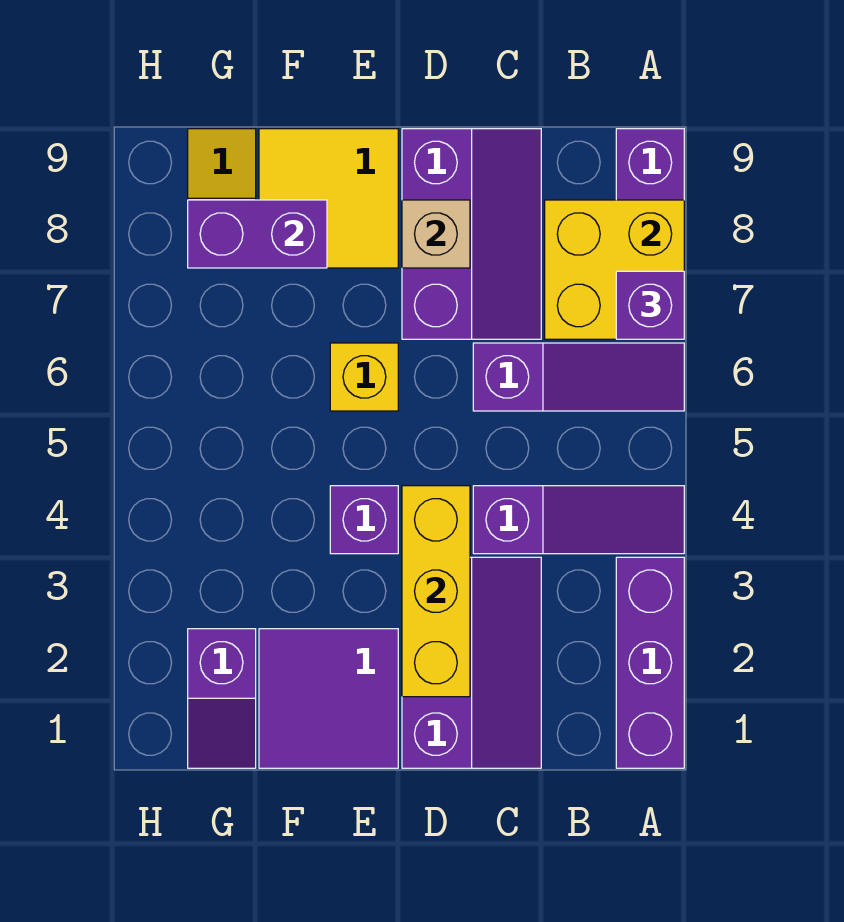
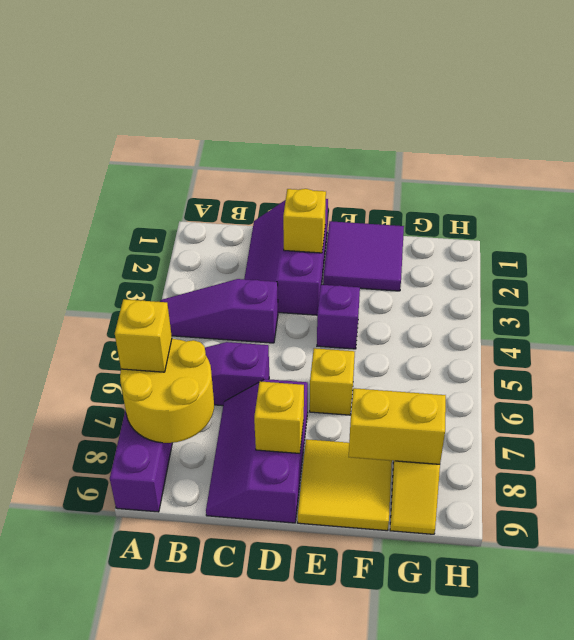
purple brick A1:A3 level 1 -> none
yellow brick A7:B8 level 2 -> yellow round brick A7:B8 level 2
purple brick A7 level 3 -> yellow brick A7 level 3
yellow brick D2:D4 level 2 -> yellow brick D2 level 2
tan brick D8 level 2 -> yellow brick D8 level 2
purple brick F8:G8 level 2 -> yellow brick F8:G8 level 2
purple slope G1:G2 level 1 top 2 -> none

